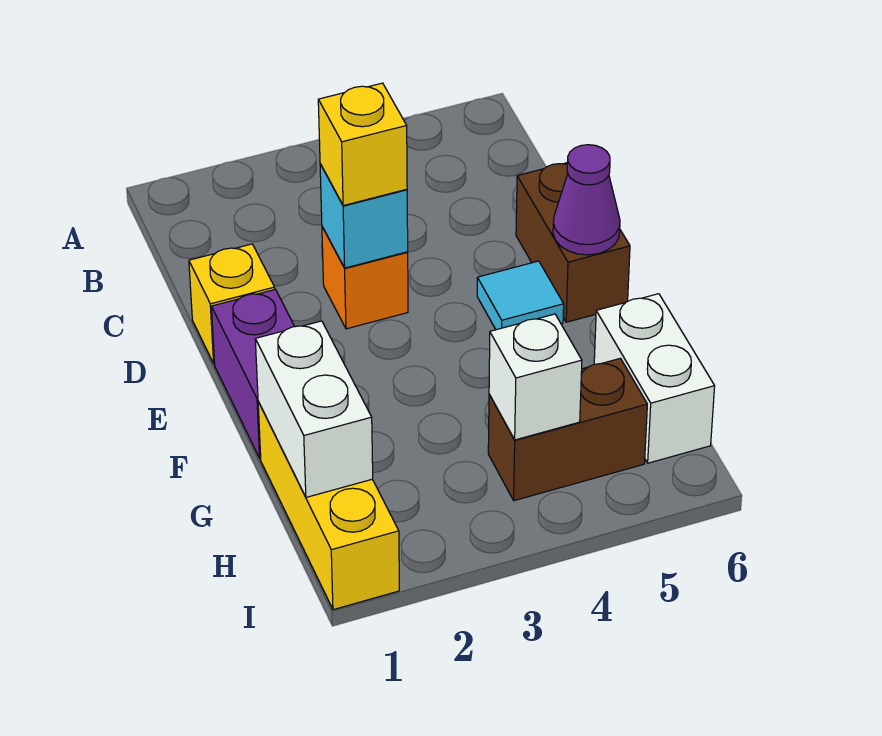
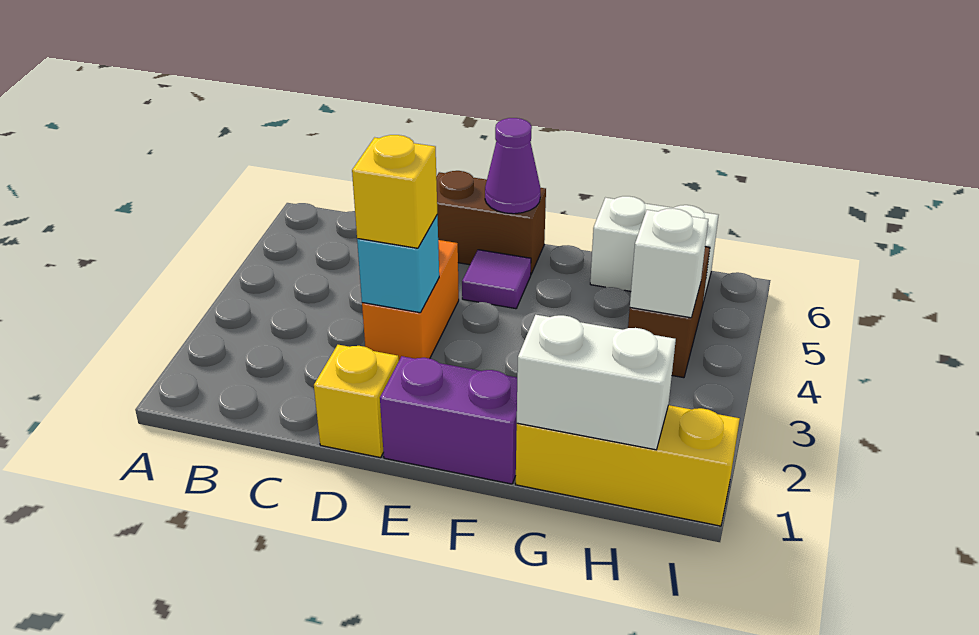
orange brick D3 level 1 -> orange brick D3:D4 level 1
cyan tile E5 level 1 -> purple tile E5 level 1

